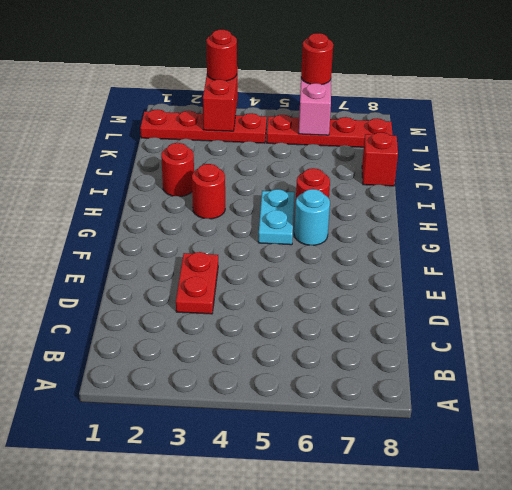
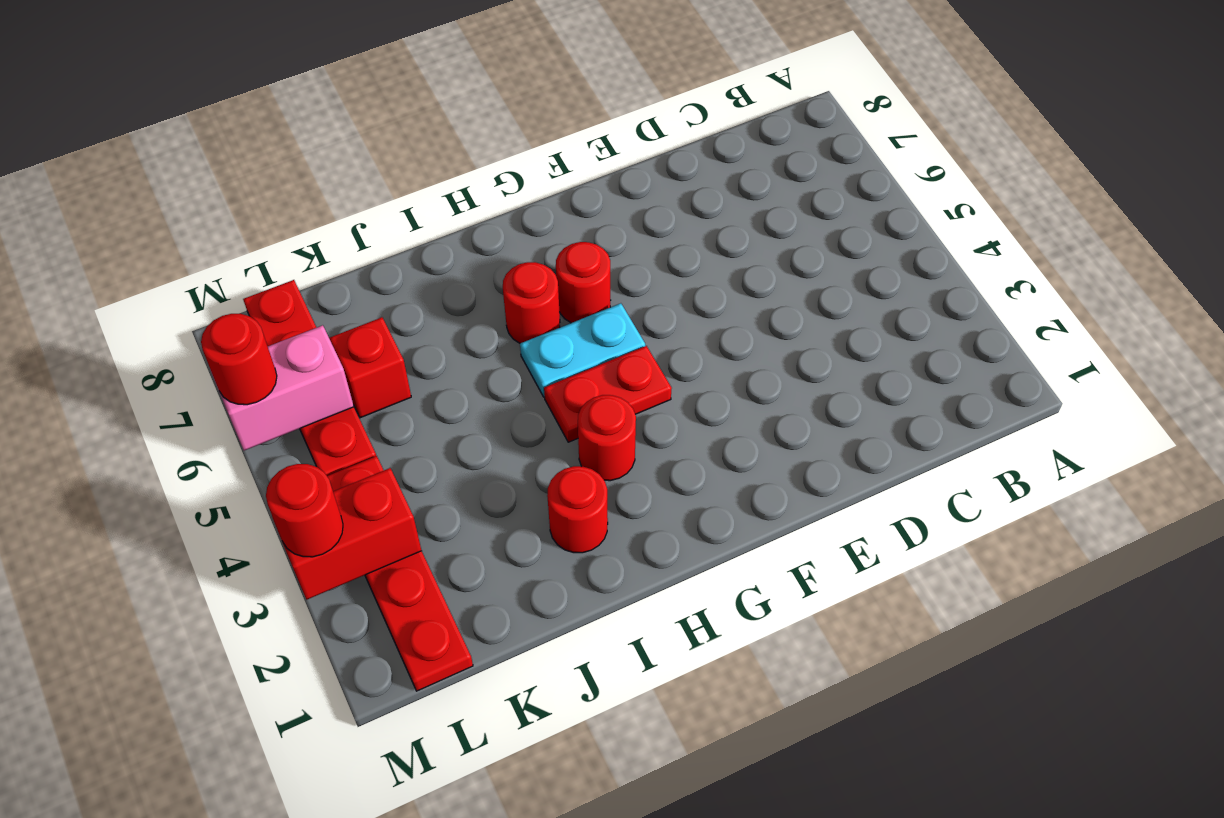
red plate D3:E3 level 1 -> red plate G4:H4 level 1
cyan round brick G6 level 1 -> red round brick G6 level 1
red brick J8 level 1 -> red brick K6 level 1

